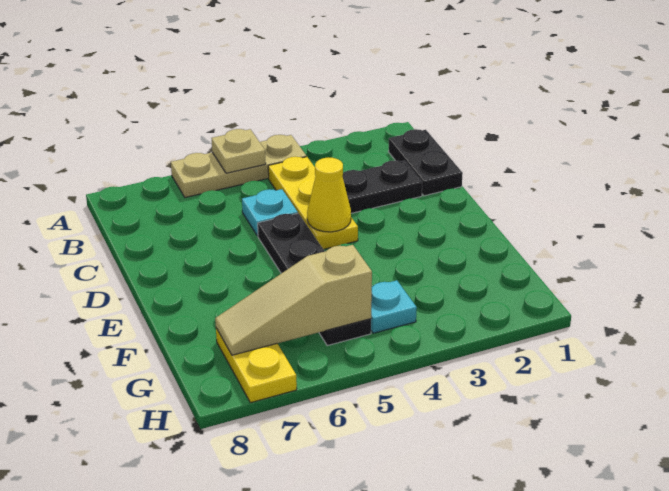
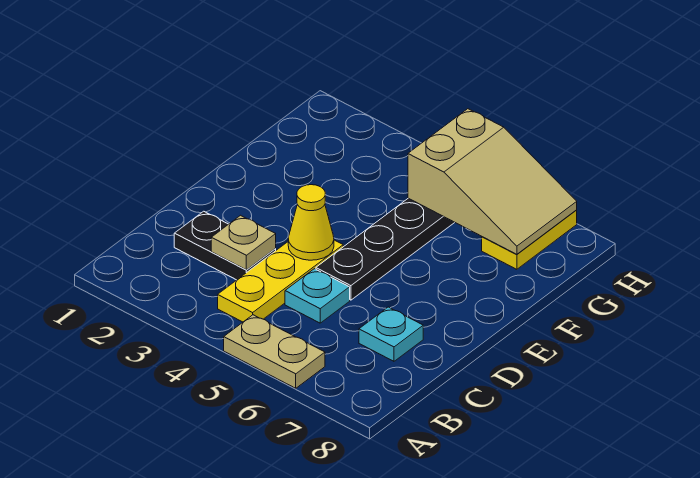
tan plate A4:A6 level 1 -> tan plate A5:A6 level 1
tan plate A5 level 2 -> tan plate C3 level 2
black plate B1:C1 level 1 -> none
cyan plate G4 level 1 -> cyan plate C7 level 1
tan slope G5:G7 level 2 top 5 -> tan slope G5:H7 level 2 top 5

